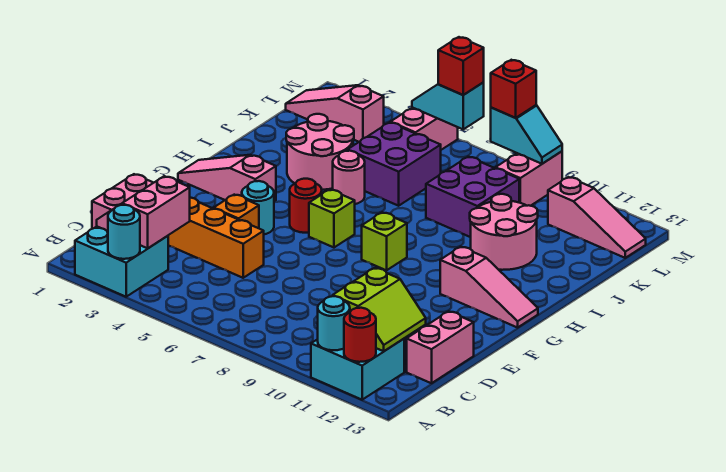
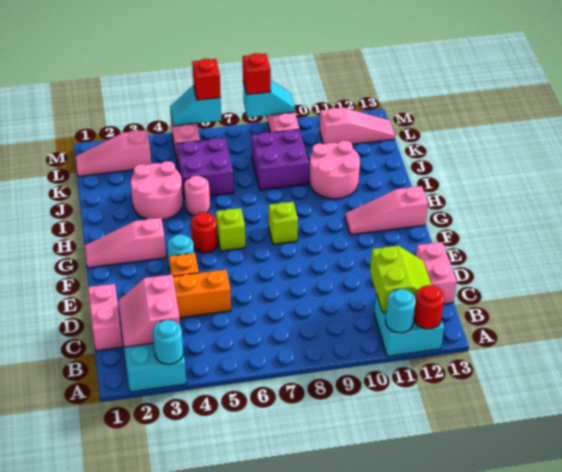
pink slope G11:G13 level 1 top 11 -> pink slope G11:G13 level 1 top 13

